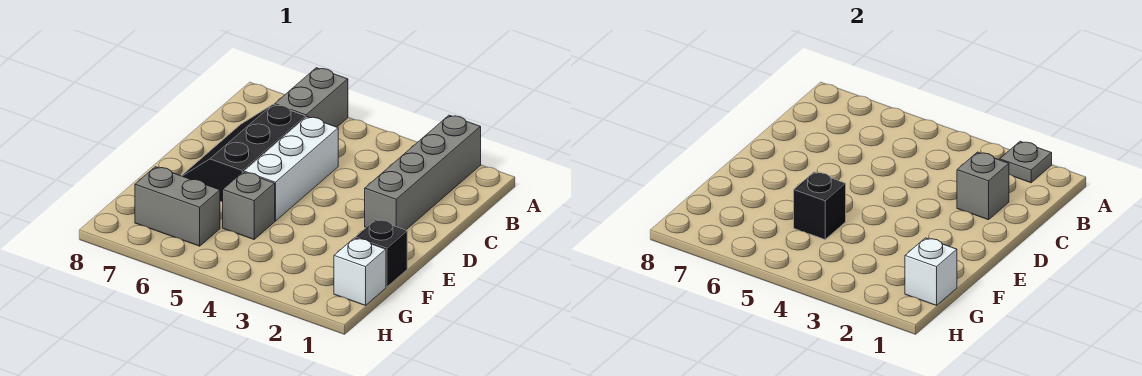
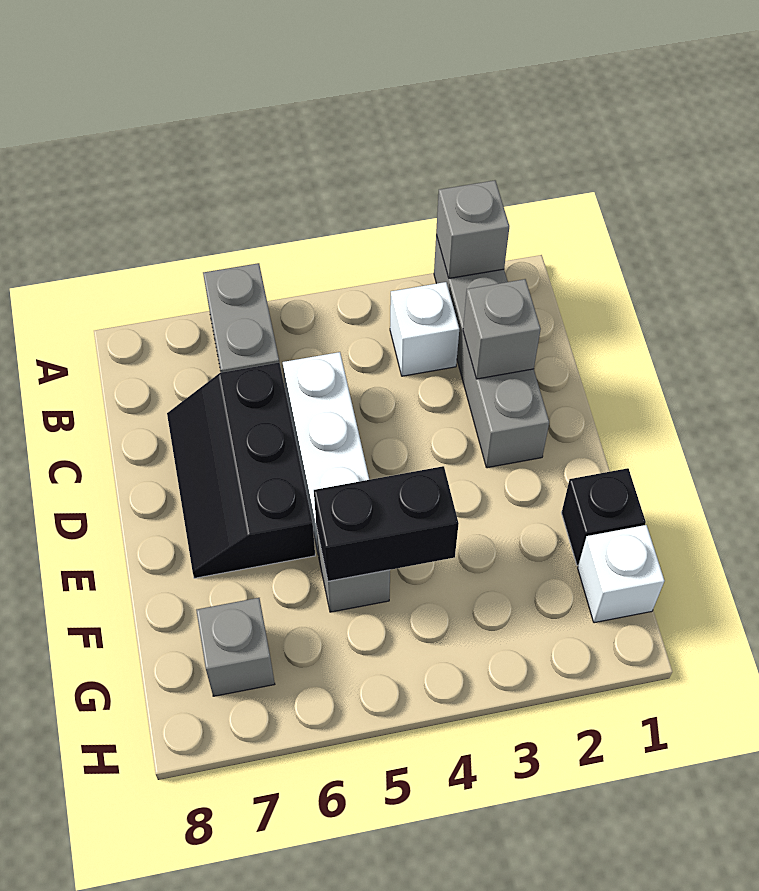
grey plate A2 level 2 -> grey brick A2 level 2
black brick F5 level 2 -> black brick F4:F5 level 2
white brick G1 level 2 -> white brick B3 level 1
grey brick G6:G7 level 1 -> grey brick G7 level 1

